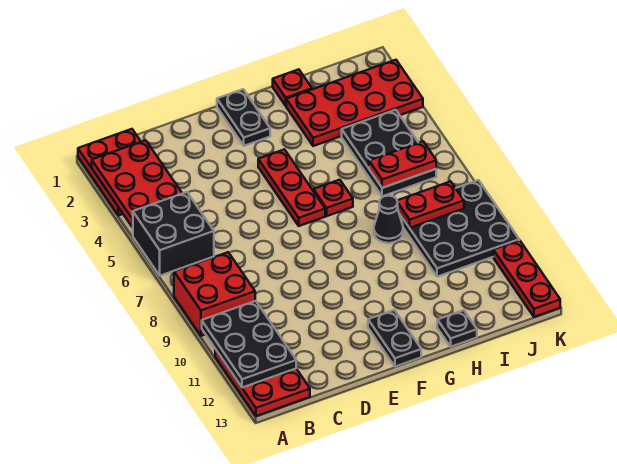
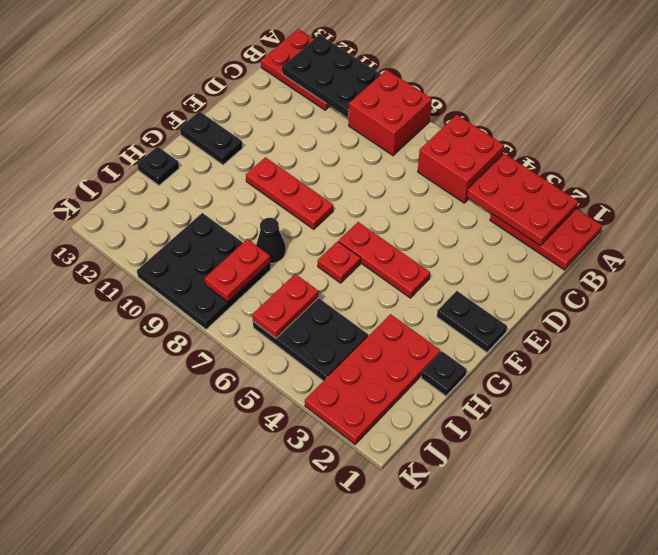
black brick A5:B6 level 1 -> red brick A5:B6 level 1
red plate H1 level 1 -> black plate H1 level 1
red plate K11:K13 level 1 -> red plate F8:F10 level 1

